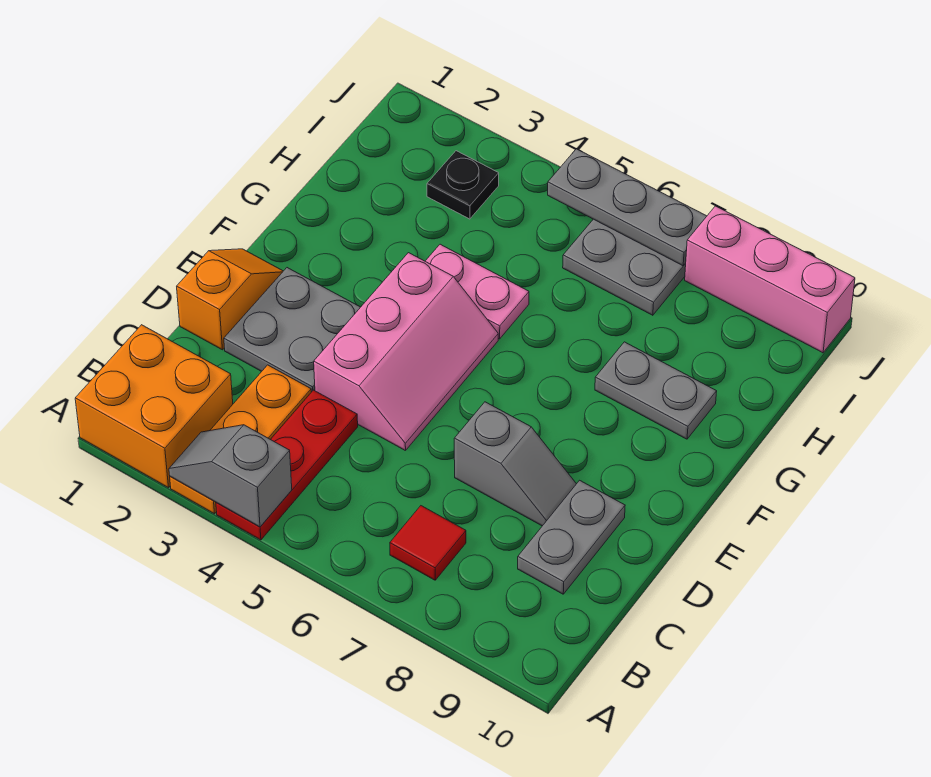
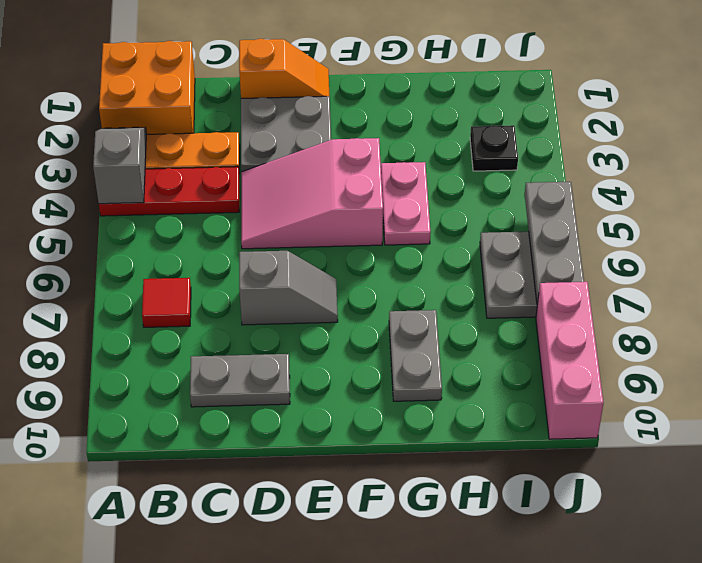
pink slope D4:F5 level 1 top 4 -> pink slope D4:F5 level 1 top F
grey slope D7:D8 level 1 top 7 -> grey slope D7:E7 level 1 top D

